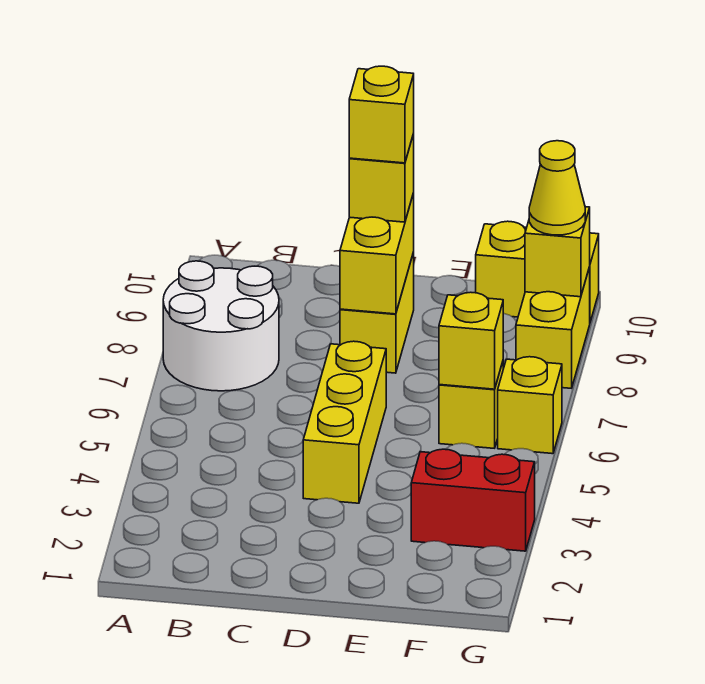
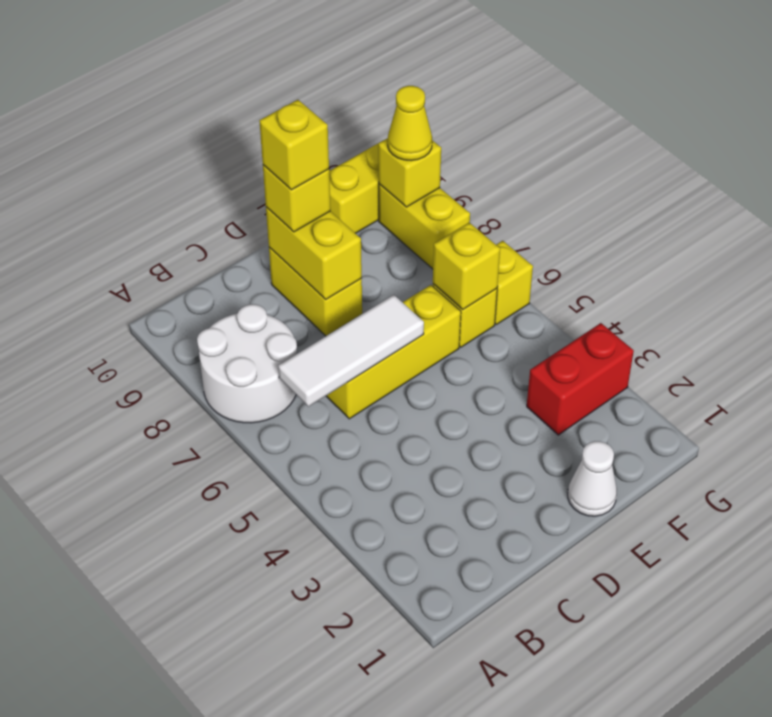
none -> white tile B6:D6 level 2
yellow brick D4:D6 level 1 -> yellow brick C6:E6 level 1
none -> white cone E1 level 1

